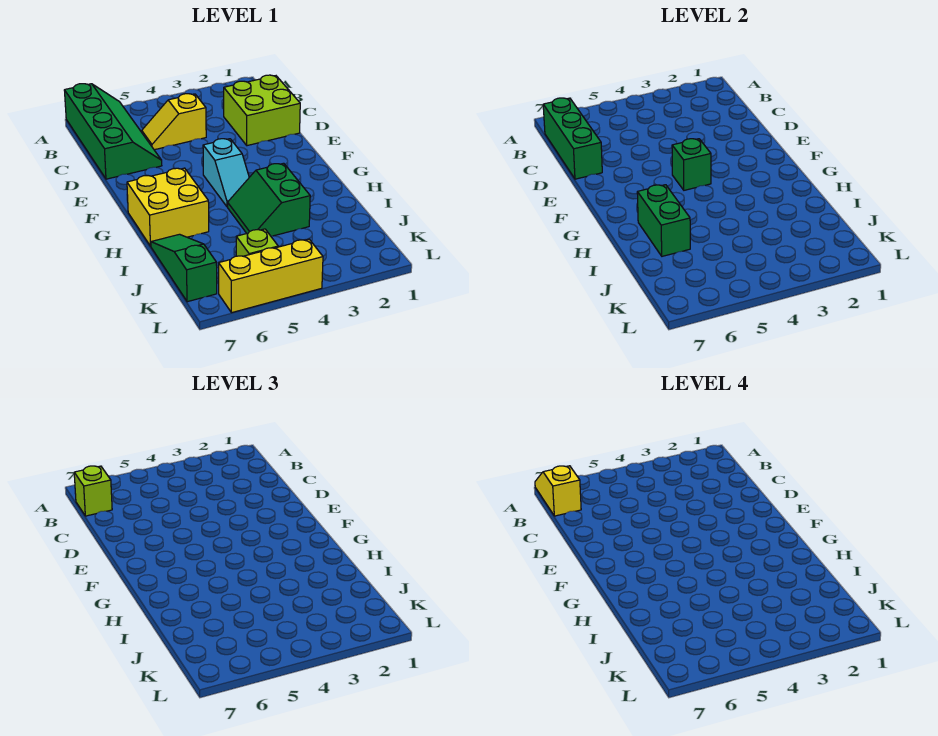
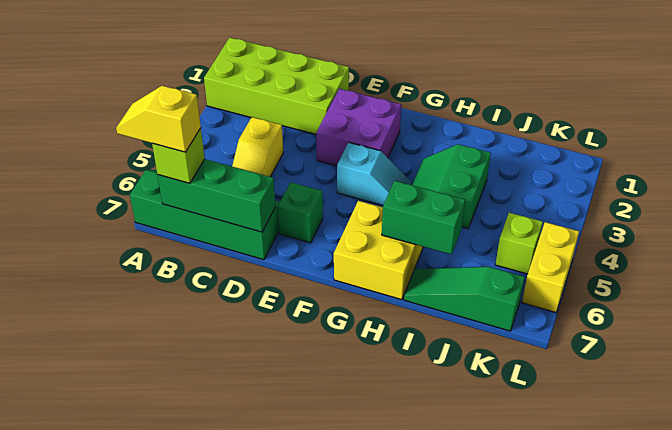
lime brick C1:D2 level 1 -> lime brick A1:D2 level 1
none -> purple brick E2:F3 level 1
green brick F4 level 2 -> green brick E6 level 1
green slope H3:I4 level 1 top 3 -> green slope H3:I4 level 1 top I
yellow brick L4:L6 level 1 -> yellow brick L5:L6 level 1

